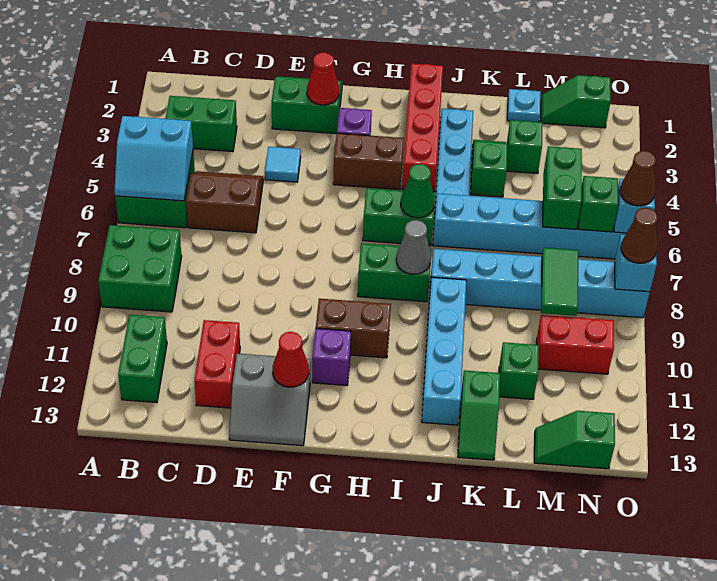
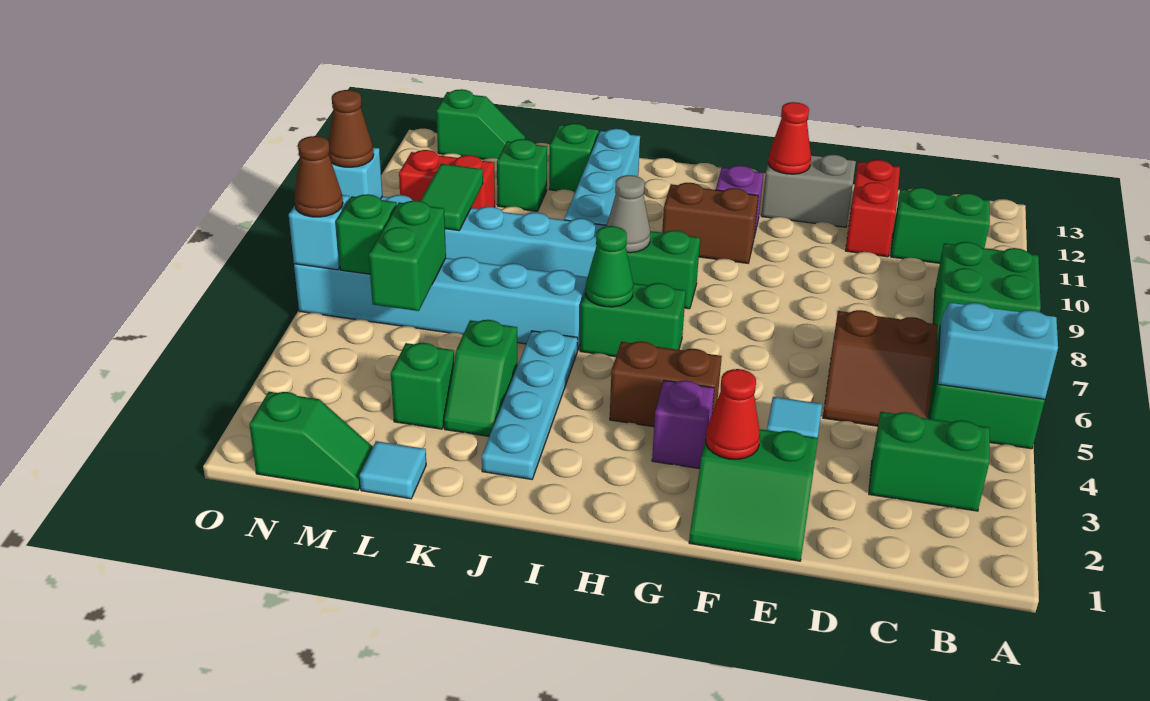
green brick B11:B12 level 1 -> green brick B11:C11 level 1
red brick I1:I4 level 1 -> none
cyan plate L1 level 1 -> cyan tile L1 level 1

